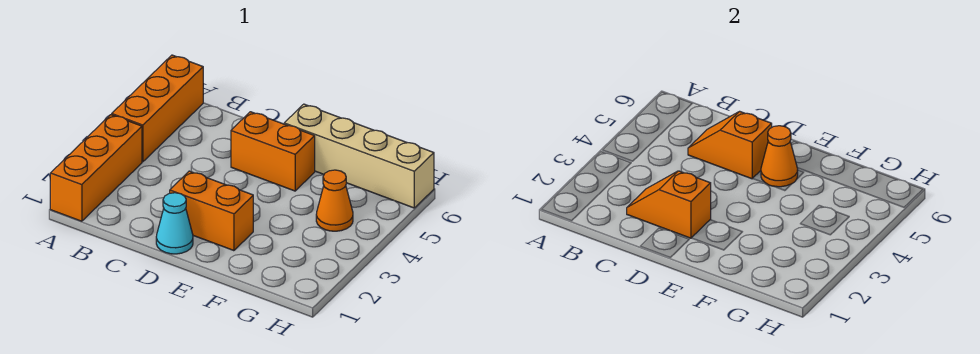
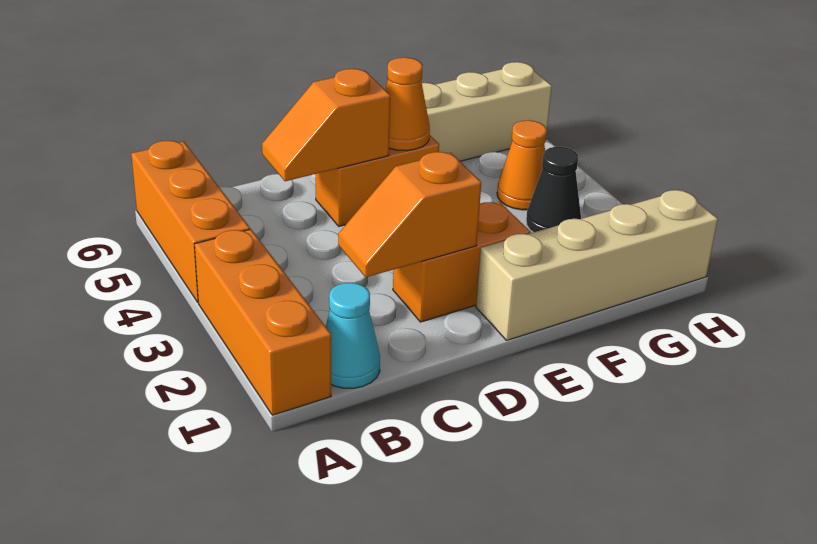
cyan cone D1 level 1 -> cyan cone B1 level 1
none -> tan brick E1:H1 level 1
none -> black cone G3 level 1

